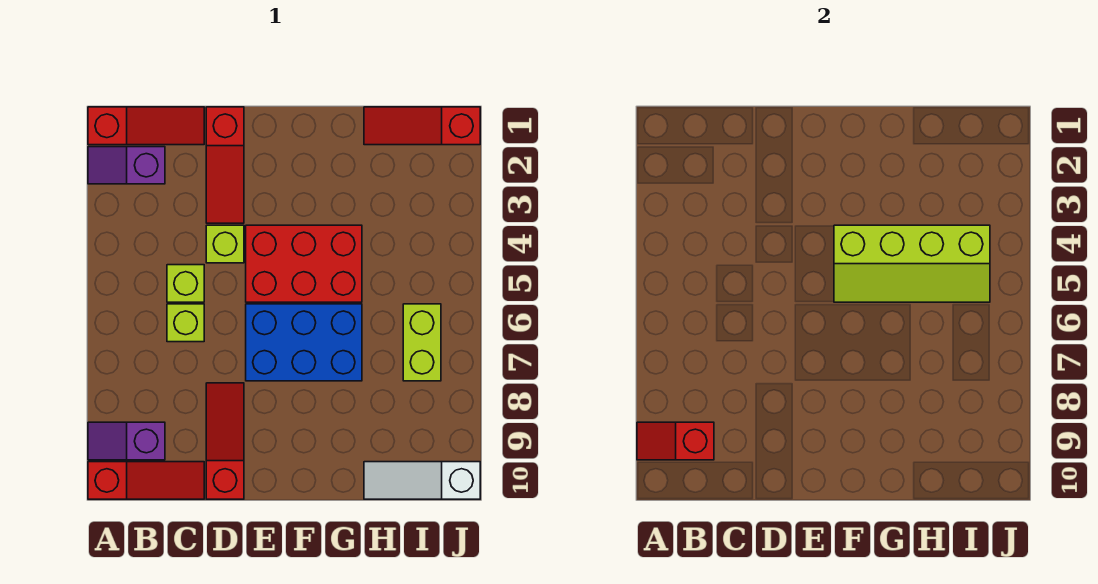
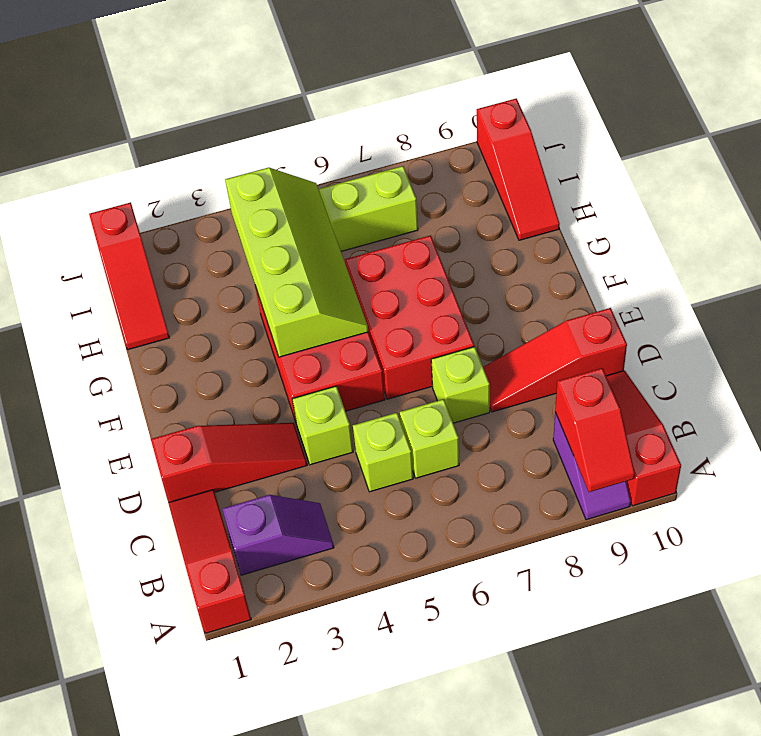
purple slope A2:B2 level 1 top B -> purple slope B2:B3 level 1 top 2
none -> lime brick D7 level 1
blue brick E6:G7 level 1 -> red brick E6:G7 level 1
white slope H10:J10 level 1 top J -> red slope H10:J10 level 1 top J

